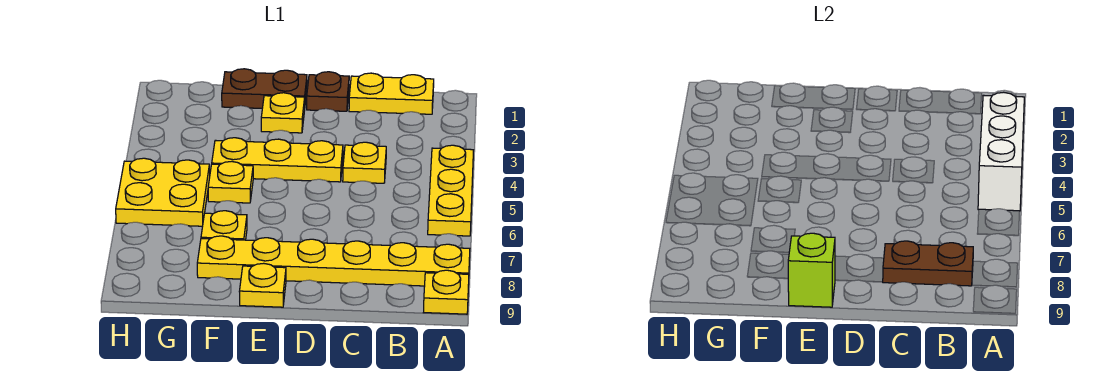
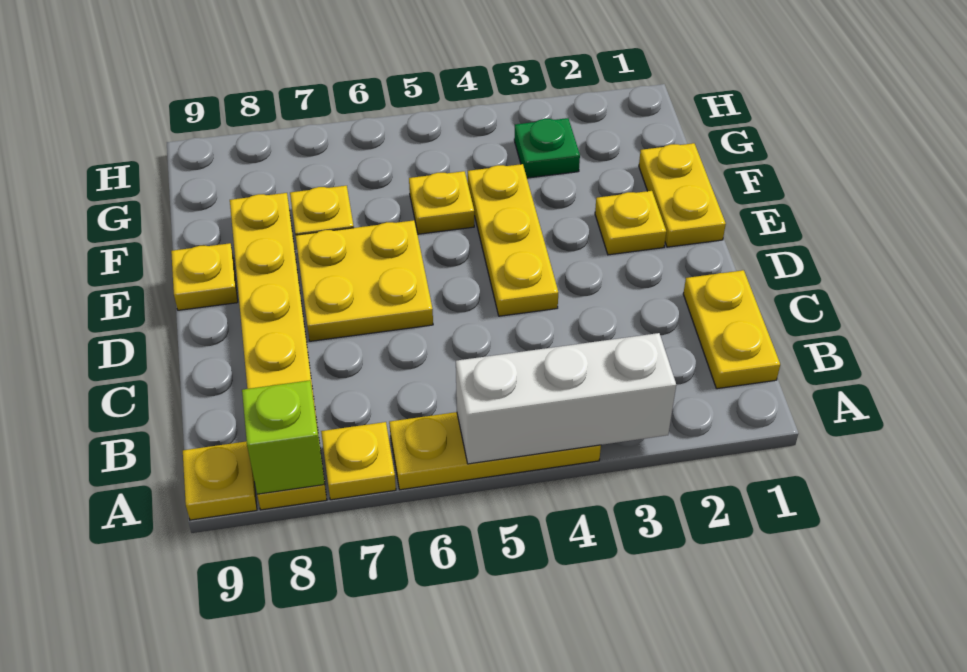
brown plate B8:C8 level 2 -> none
yellow plate C4 level 1 -> yellow plate A7 level 1
brown plate D1 level 1 -> none
brown plate E1:F1 level 1 -> yellow plate E1:F1 level 1
lime brick E9 level 2 -> lime brick A8 level 2
none -> green plate G3 level 1
yellow plate G5:H6 level 1 -> yellow plate D6:E7 level 1

